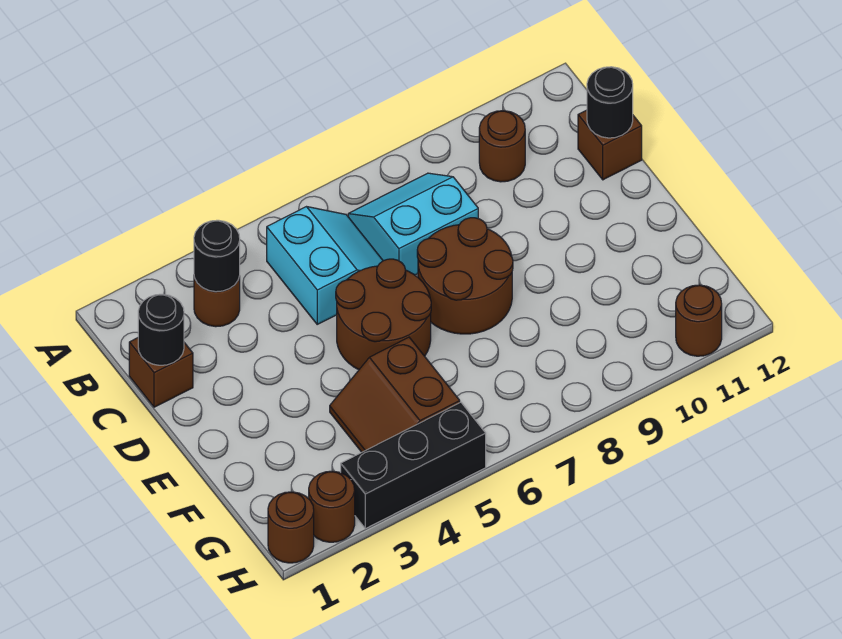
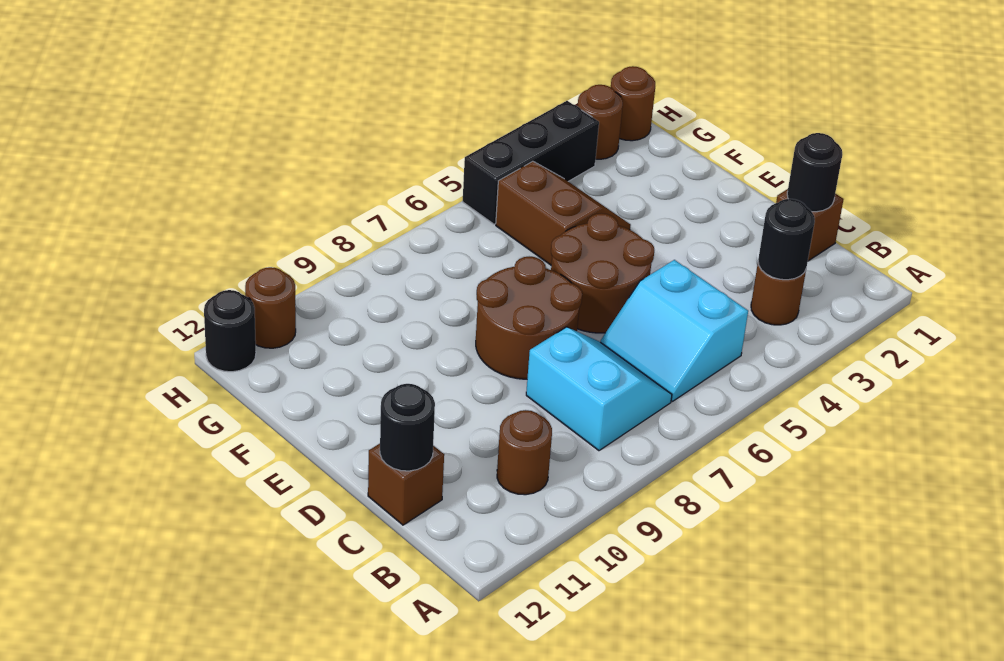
cyan slope B7:C8 level 1 top C -> cyan slope B7:C8 level 1 top 8
none -> black round brick H12 level 1

